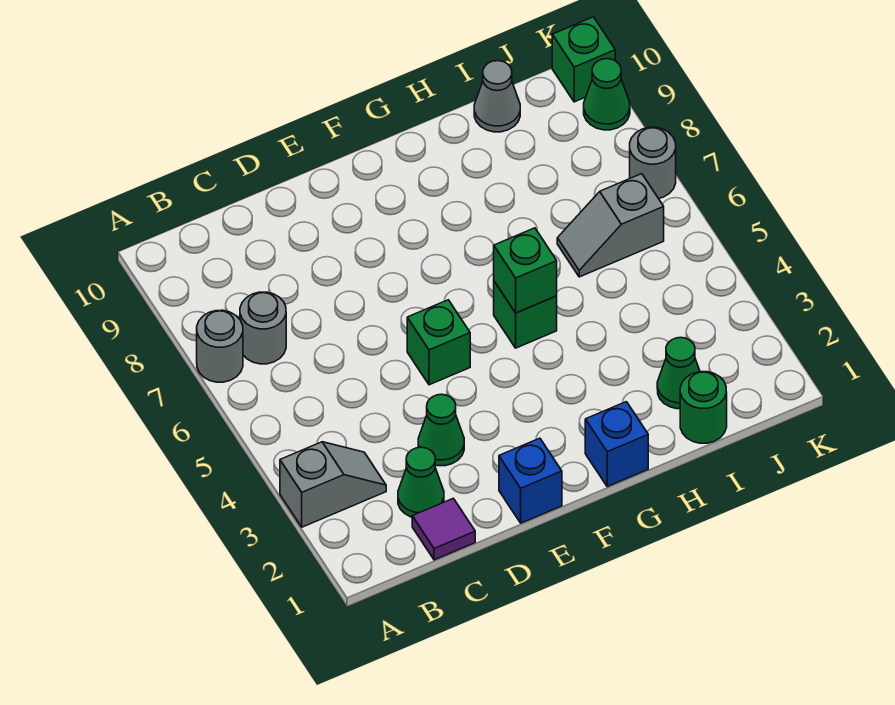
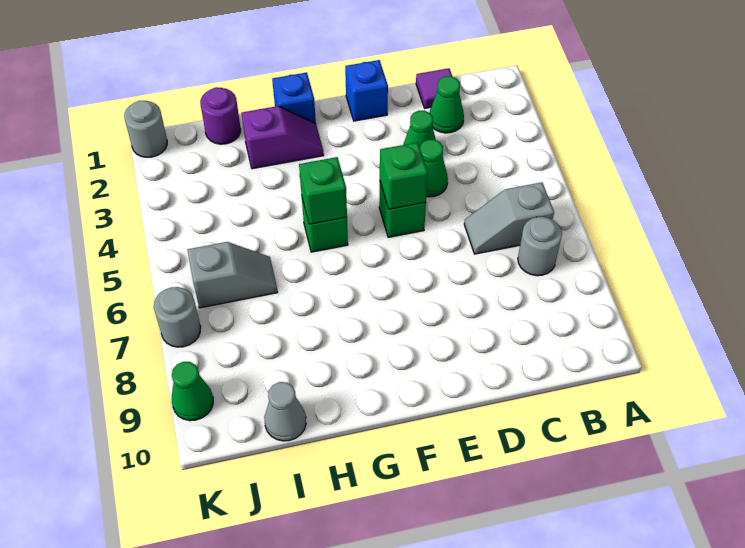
grey slope A3:B3 level 1 top A -> grey slope B6:C6 level 1 top B
grey round brick A7 level 1 -> grey round brick K1 level 1
none -> purple slope G2:H2 level 1 top H
green round brick I1 level 1 -> purple round brick I1 level 1
green cone I2 level 1 -> green cone D4 level 1
green brick K10 level 1 -> green brick E5 level 2

